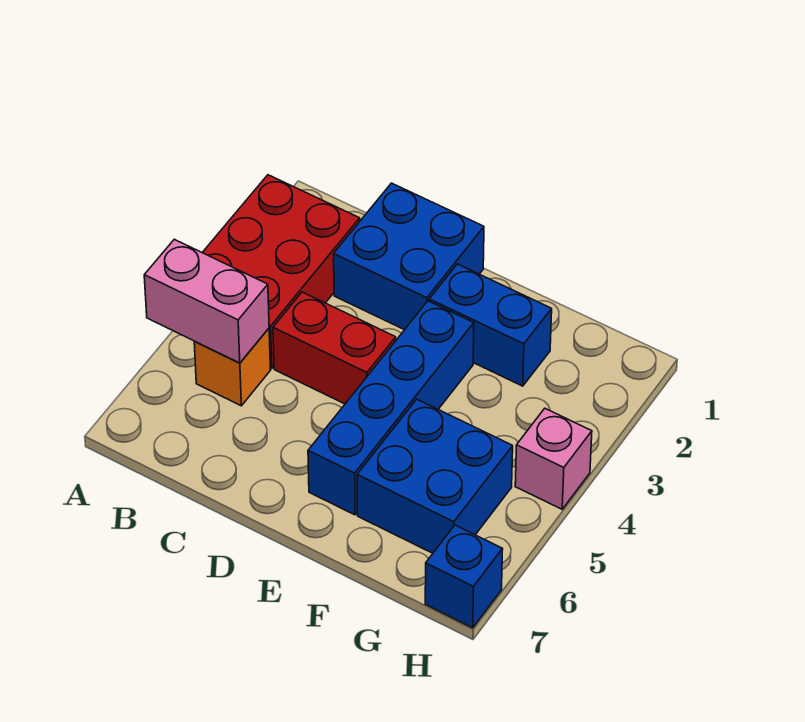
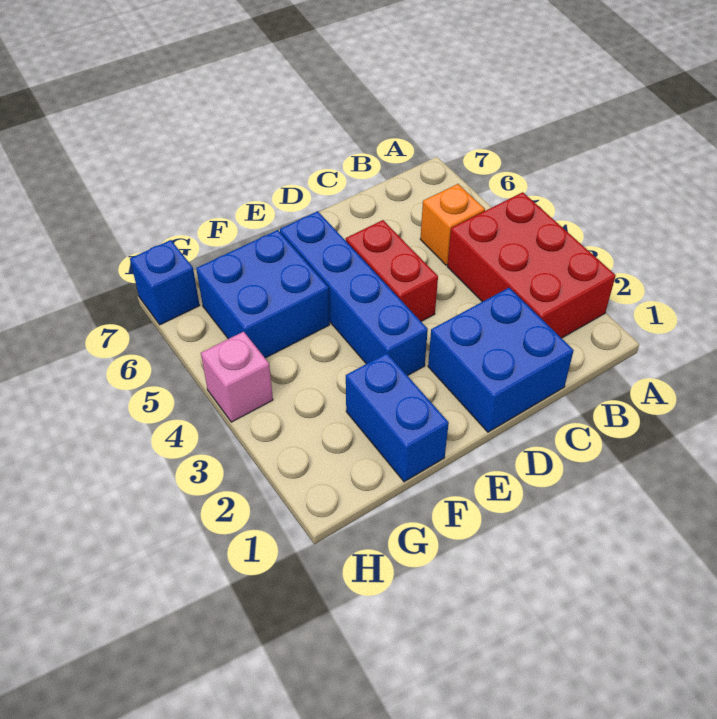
pink brick A5:B5 level 2 -> none
red brick C4:D4 level 1 -> red brick D4:D5 level 1
blue brick E2:F2 level 1 -> blue brick F1:F2 level 1

